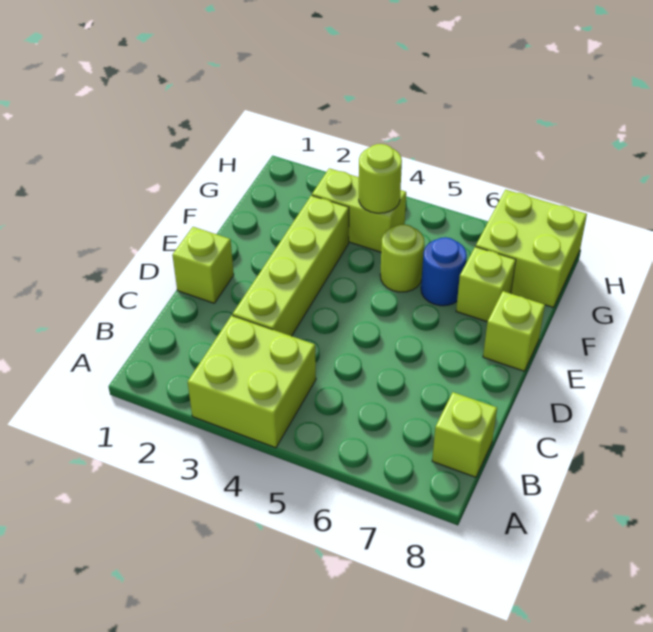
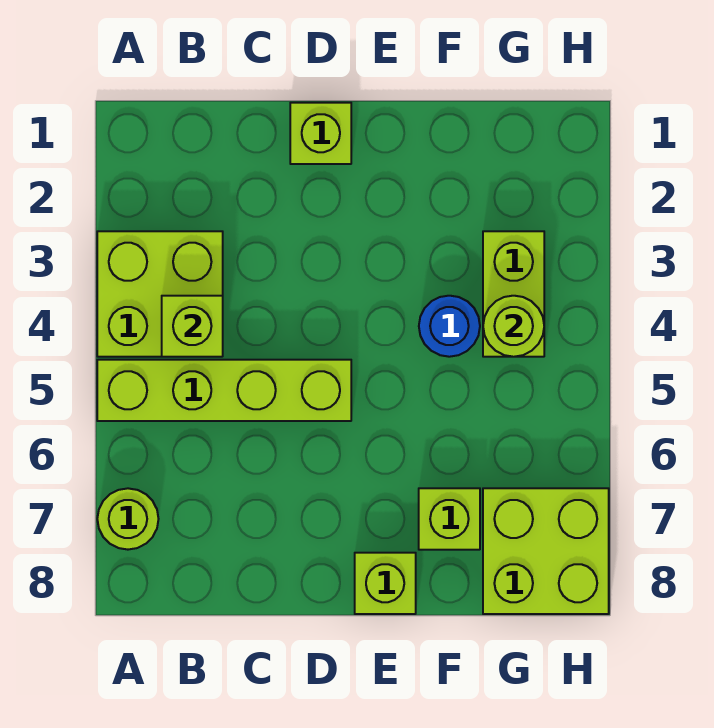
lime brick B8 level 1 -> lime brick B4 level 2
lime brick C3:F3 level 1 -> lime brick A5:D5 level 1
lime round brick F5 level 1 -> lime round brick A7 level 1
blue round brick F6 level 1 -> blue round brick F4 level 1

